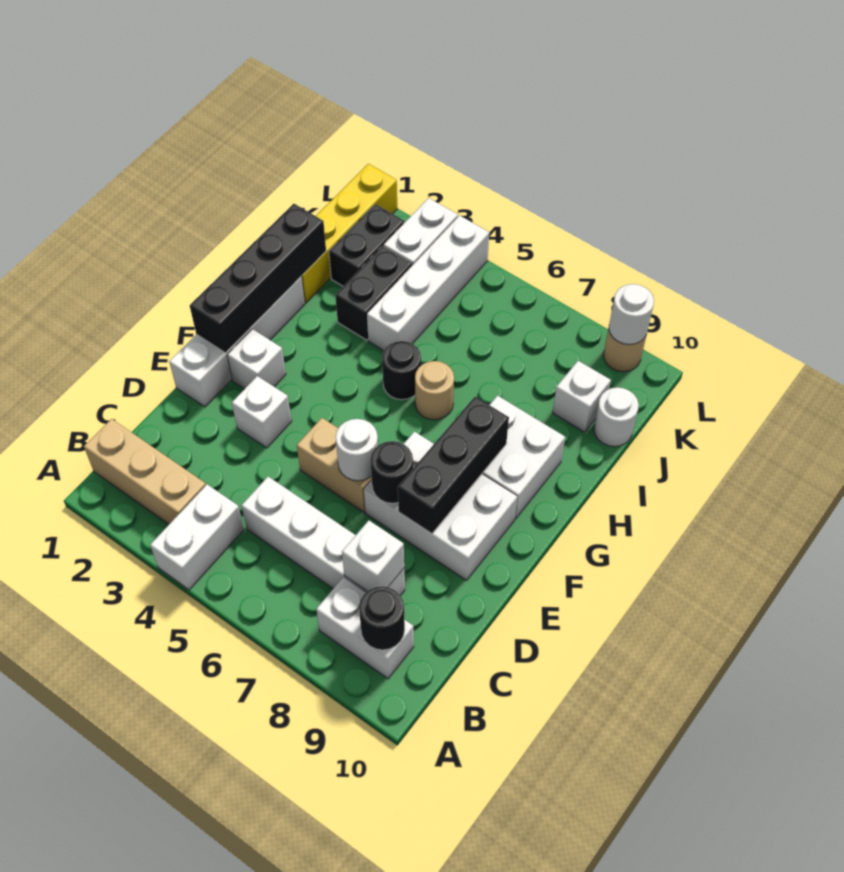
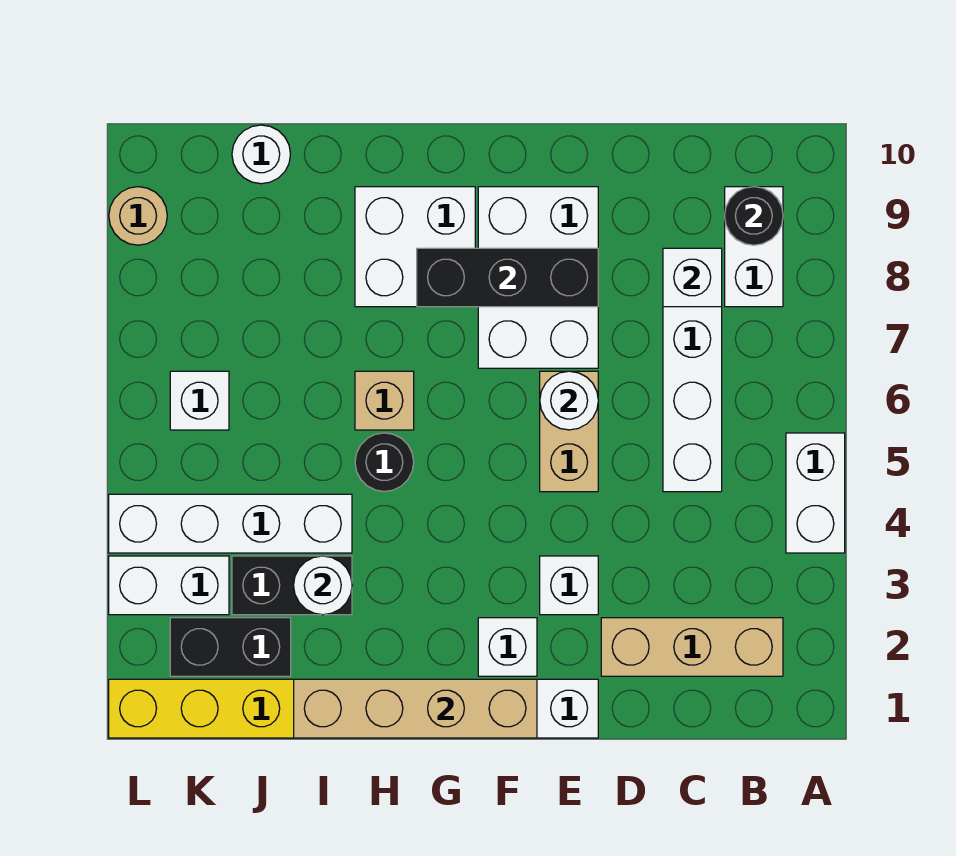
white brick A4:B4 level 1 -> white brick A4:A5 level 1
tan brick B1:B3 level 1 -> tan brick B2:D2 level 1
black round brick E7 level 2 -> none
black brick F1:I1 level 2 -> tan brick F1:I1 level 2
tan round brick H6 level 1 -> tan brick H6 level 1
white brick J9 level 1 -> white brick K6 level 1
white round brick L9 level 2 -> white round brick I3 level 2

